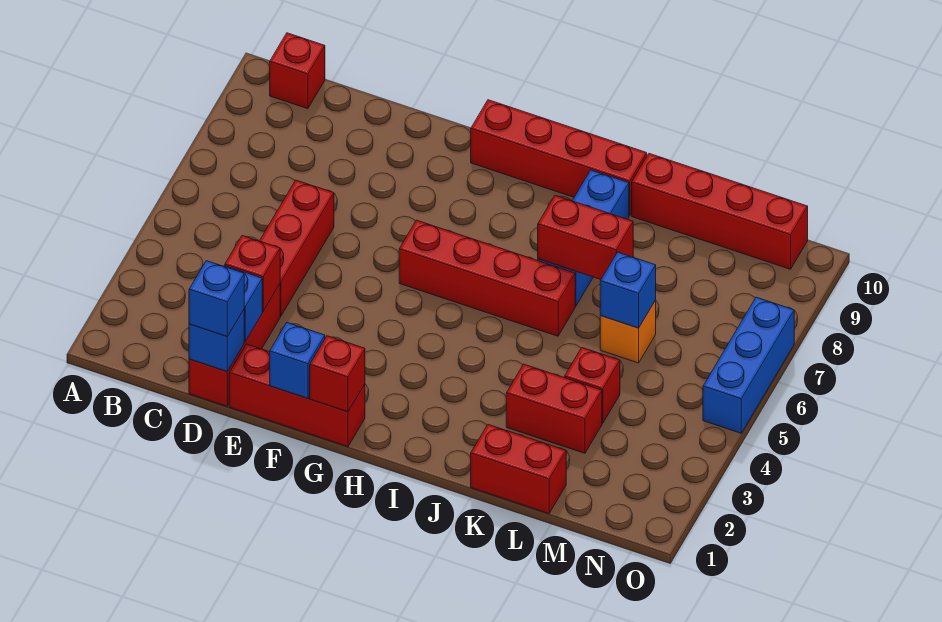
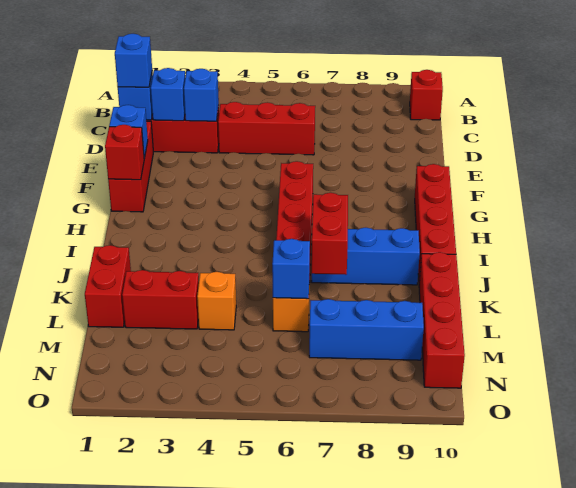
red brick D3 level 2 -> blue brick D3 level 2
red brick K3:L3 level 1 -> red brick L2:L3 level 1
red brick L4 level 1 -> orange brick L4 level 1
blue brick O5:O7 level 1 -> blue brick M7:M9 level 1

